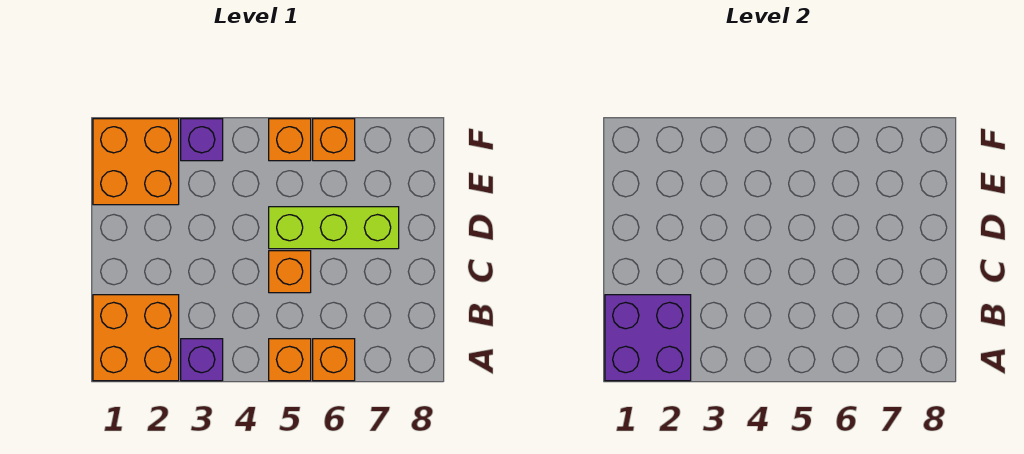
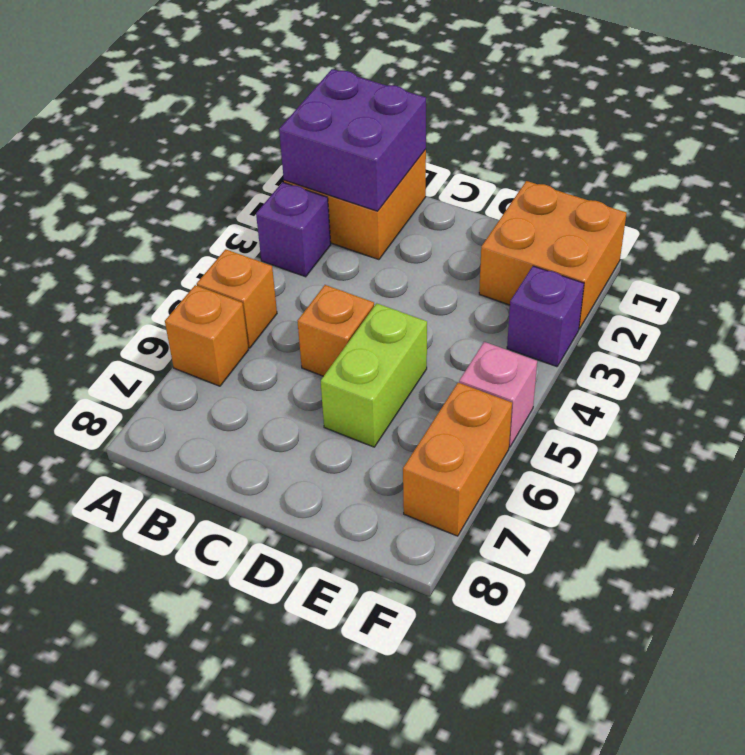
lime brick D5:D7 level 1 -> lime brick D5:D6 level 1
orange brick F5 level 1 -> pink brick F5 level 1
orange brick F6 level 1 -> orange brick F6:F7 level 1

